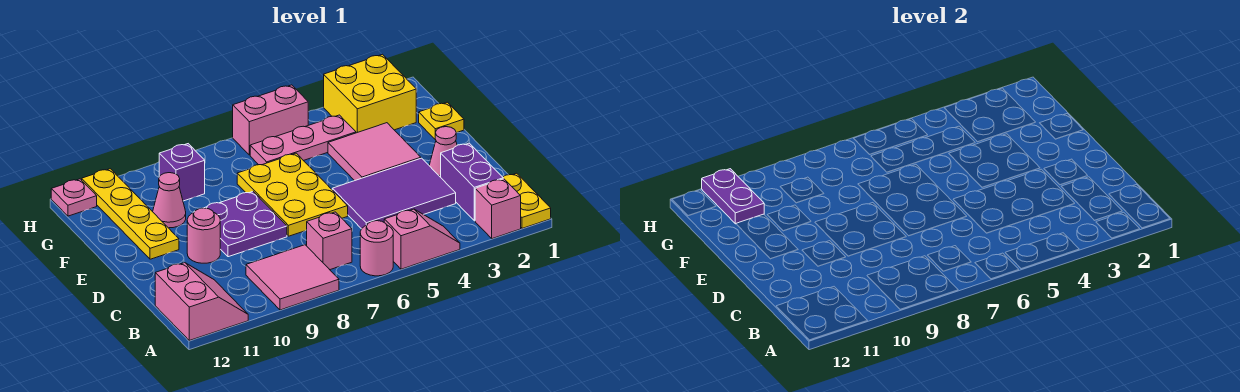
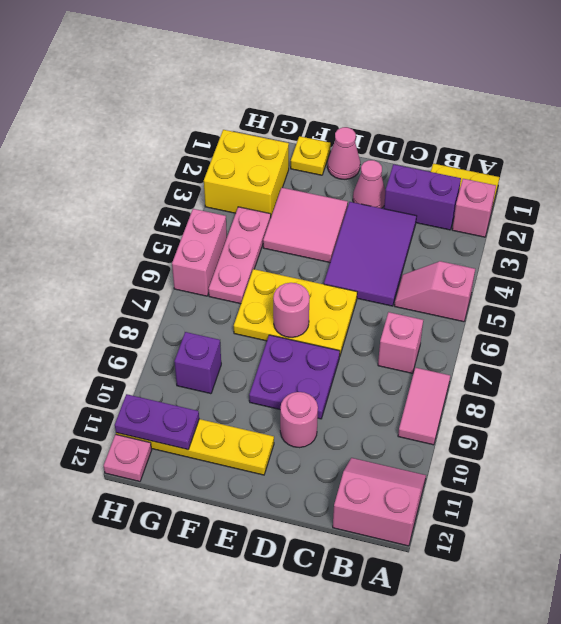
pink slope A4:A5 level 1 top 5 -> pink slope A5:B5 level 1 top A
pink round brick A6 level 1 -> pink round brick E7 level 2
pink tile A8:B9 level 1 -> pink tile A8:A9 level 1
pink cone F10 level 1 -> pink cone E1 level 1

